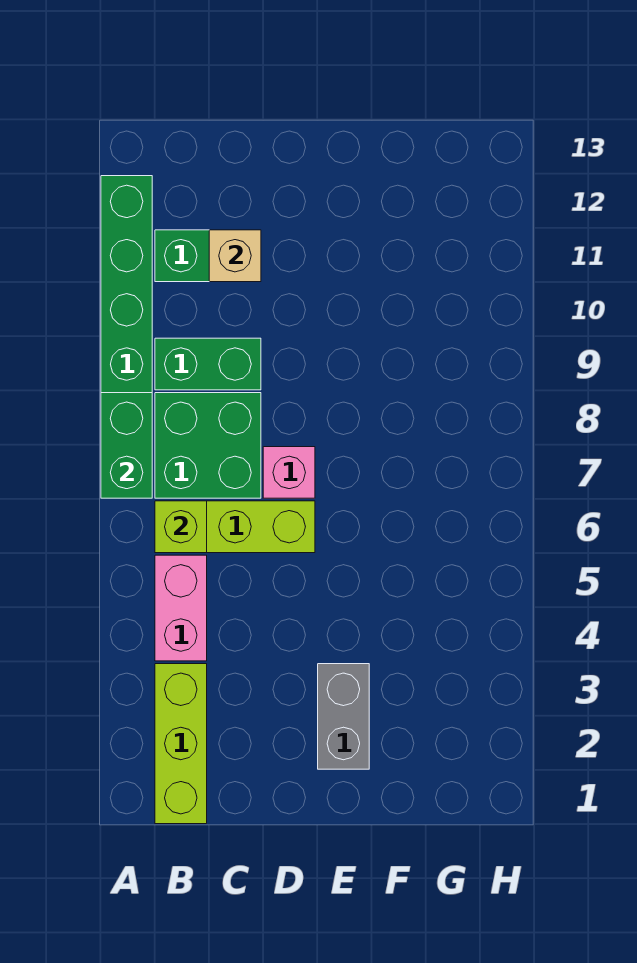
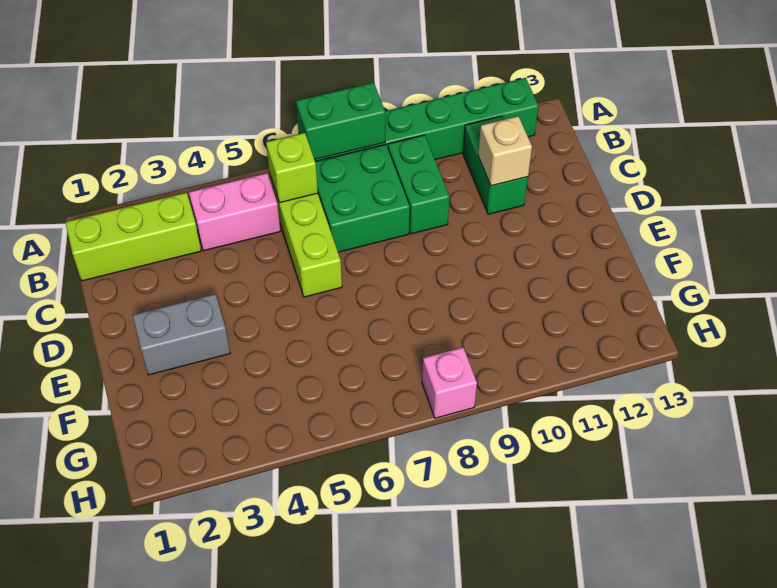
pink brick D7 level 1 -> pink brick H8 level 1

